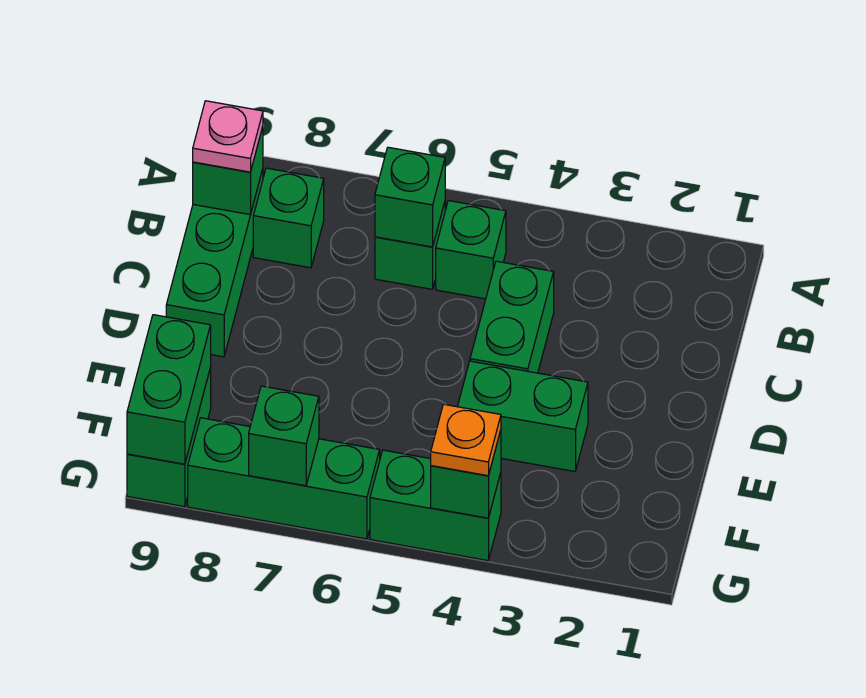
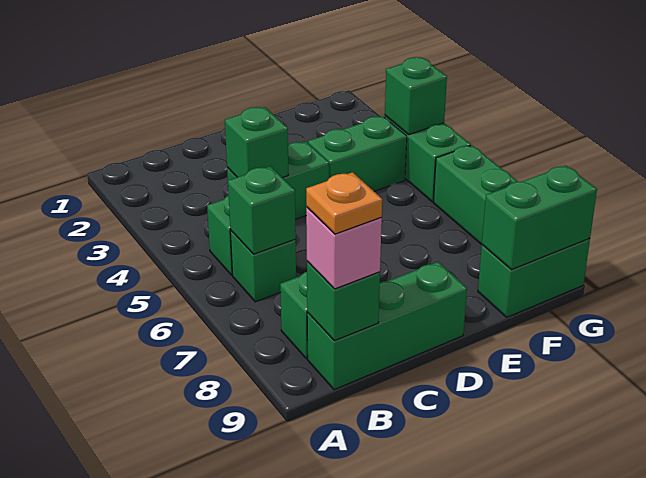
pink plate B9 level 3 -> pink brick B9 level 3
green brick E3:E4 level 1 -> green brick E4:F4 level 1
orange plate G4 level 3 -> orange plate B9 level 4
green brick G7 level 2 -> green brick C4 level 2

